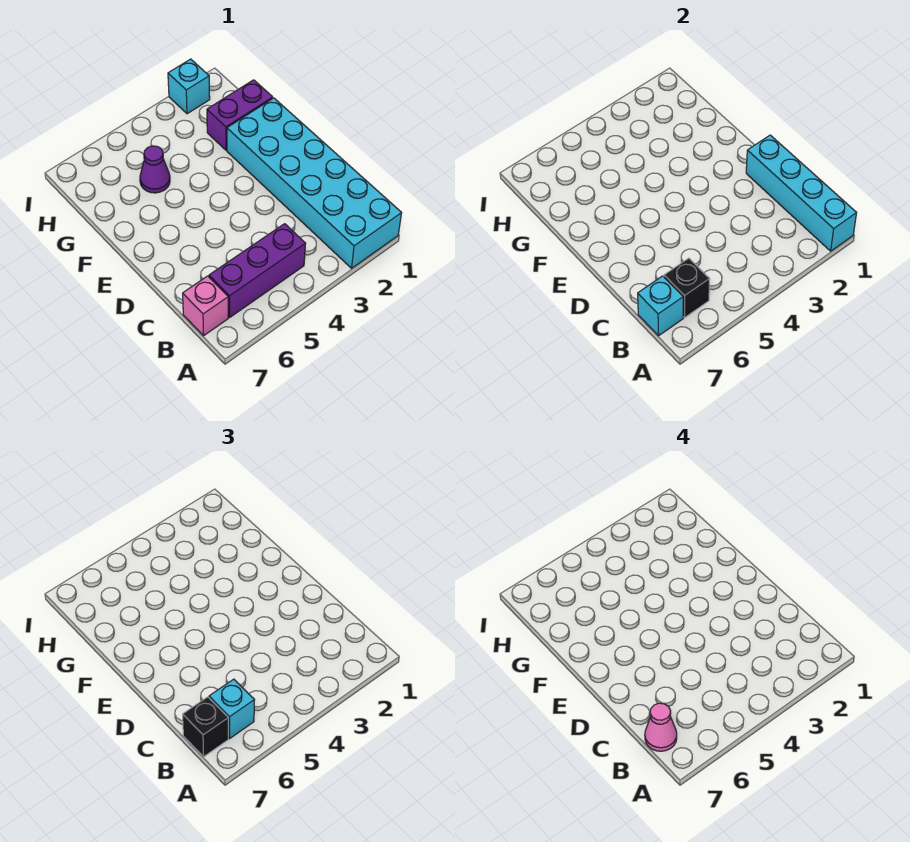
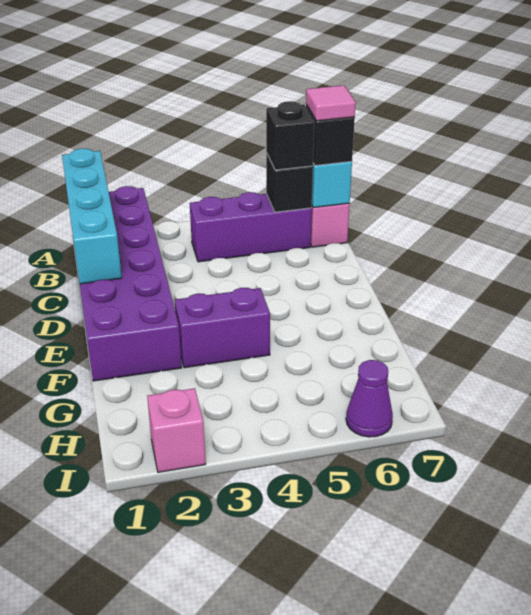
cyan brick A1:F2 level 1 -> purple brick A1:F2 level 1
cyan brick B6 level 3 -> black brick B6 level 3
pink cone B7 level 4 -> pink tile B7 level 4
purple brick G1:G2 level 1 -> purple brick F3:F4 level 1
purple cone G5 level 1 -> purple cone I6 level 1
cyan brick I2 level 1 -> pink brick I2 level 1

